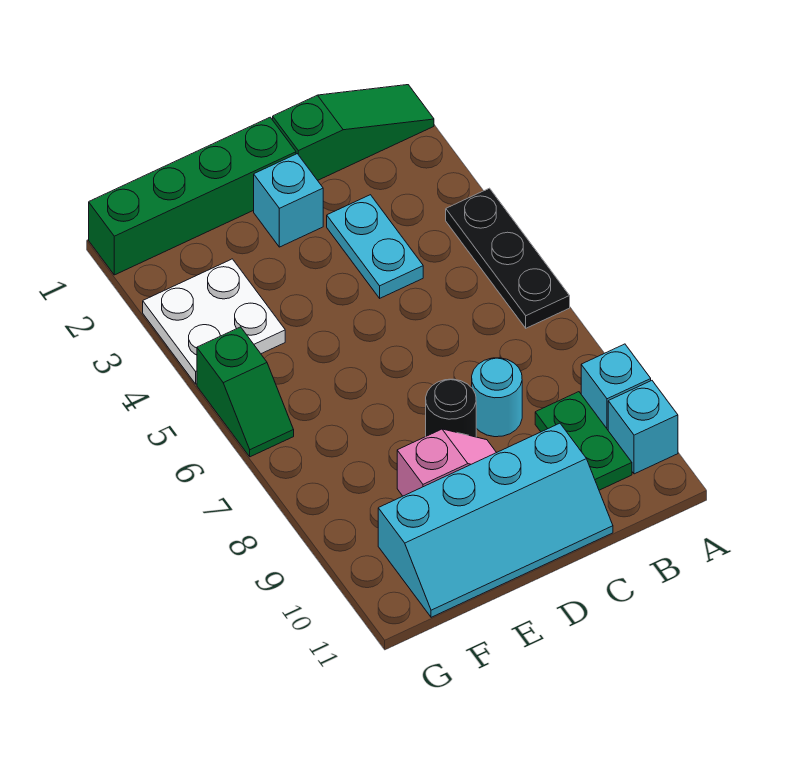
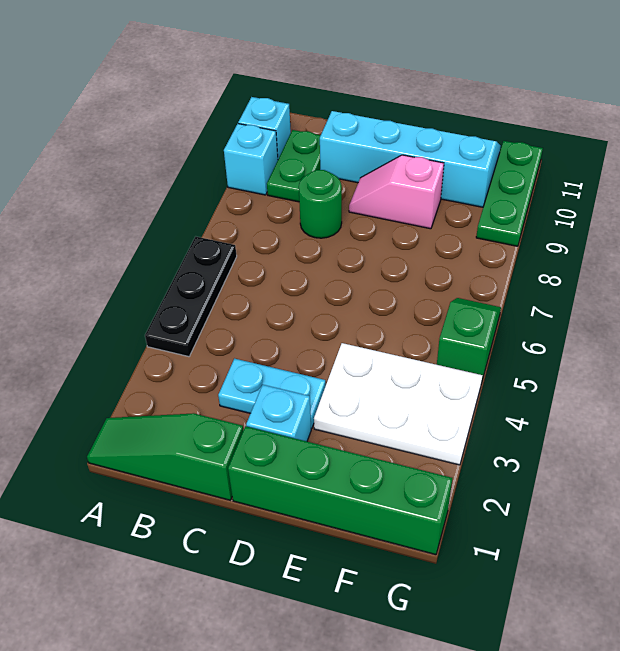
cyan plate C3:C4 level 1 -> cyan plate C3:D3 level 1
cyan round brick C8 level 1 -> green round brick C8 level 1
black round brick D8 level 1 -> none
white plate F3:G4 level 1 -> white plate E3:G4 level 1
none -> green plate G9:G11 level 1

